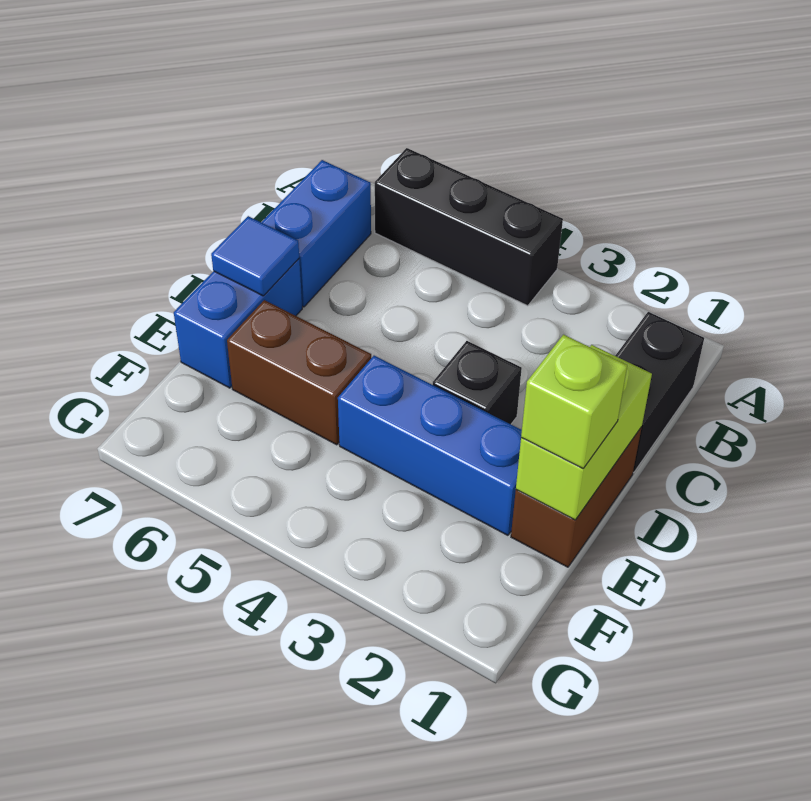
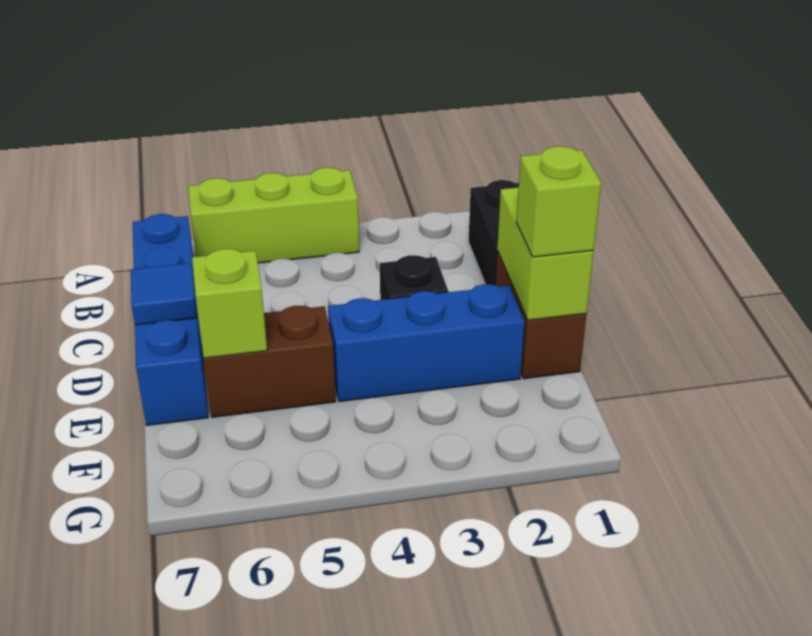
black brick A4:A6 level 1 -> lime brick A4:A6 level 1
none -> lime brick E6 level 2

